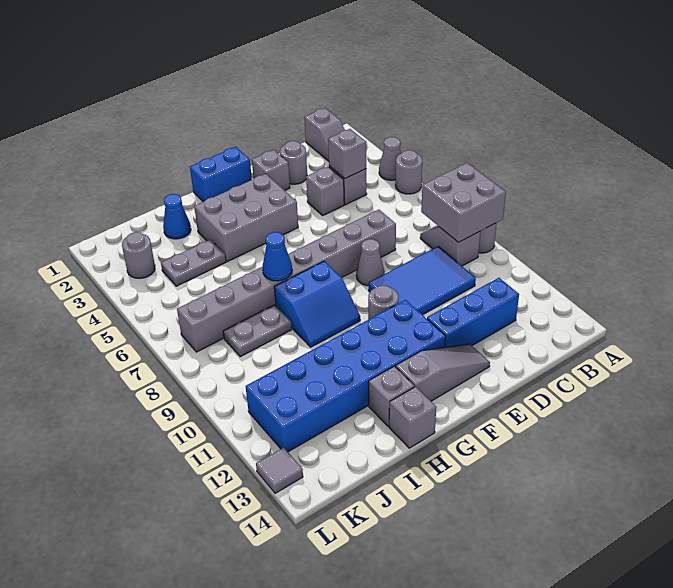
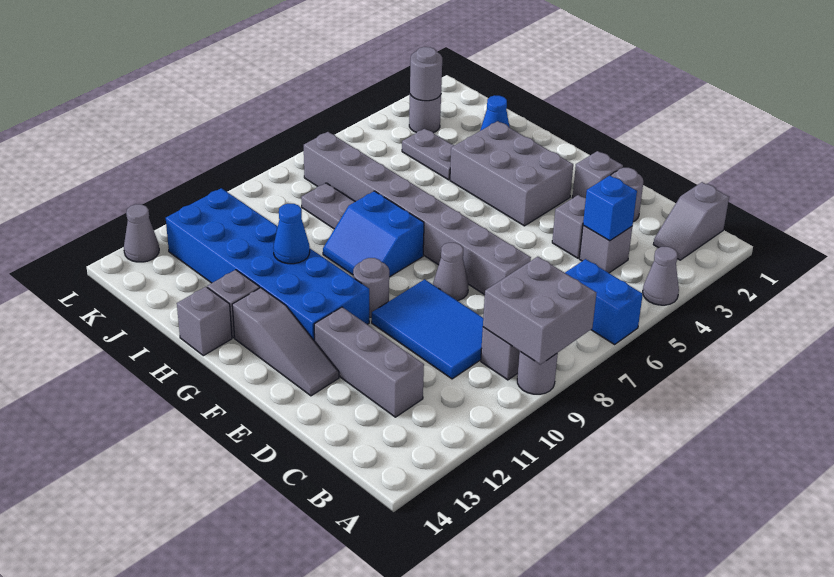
grey round brick A5 level 1 -> grey round brick K3 level 2
grey brick C4 level 2 -> blue brick C4 level 2
blue brick C12:E12 level 1 -> grey brick C12:E12 level 1
blue brick F1:G1 level 1 -> blue brick A6:B6 level 1
blue cone H7 level 2 -> blue cone H11 level 2
grey tile L13 level 1 -> grey cone L13 level 1

